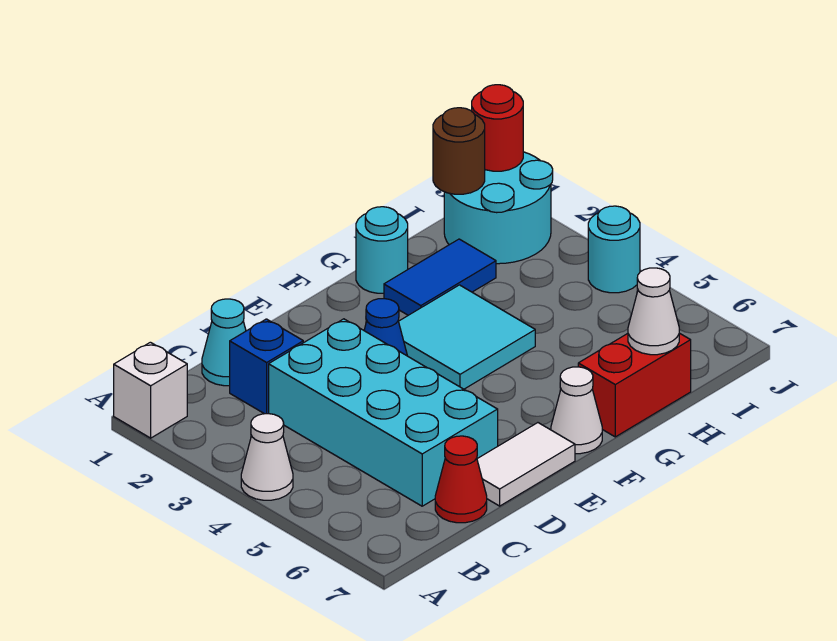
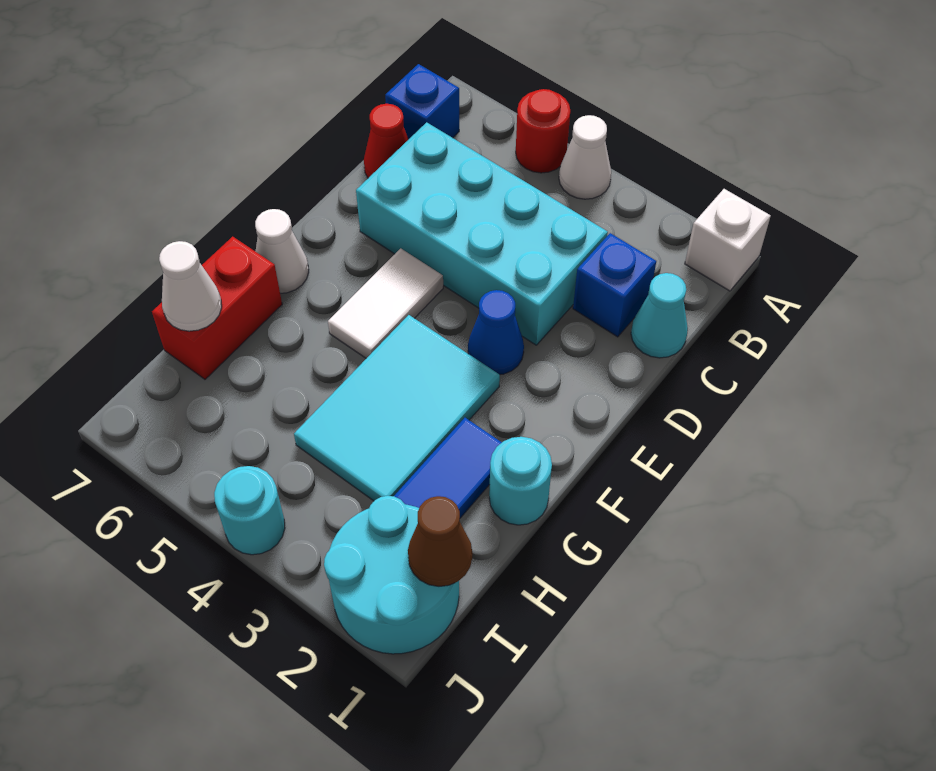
none -> blue brick B7 level 1
white tile D7:E7 level 1 -> white tile E5:F5 level 1
cyan tile F3:G4 level 1 -> cyan tile F3:H4 level 1
brown round brick I1 level 2 -> brown cone I1 level 2
red round brick J1 level 2 -> red round brick A5 level 1

